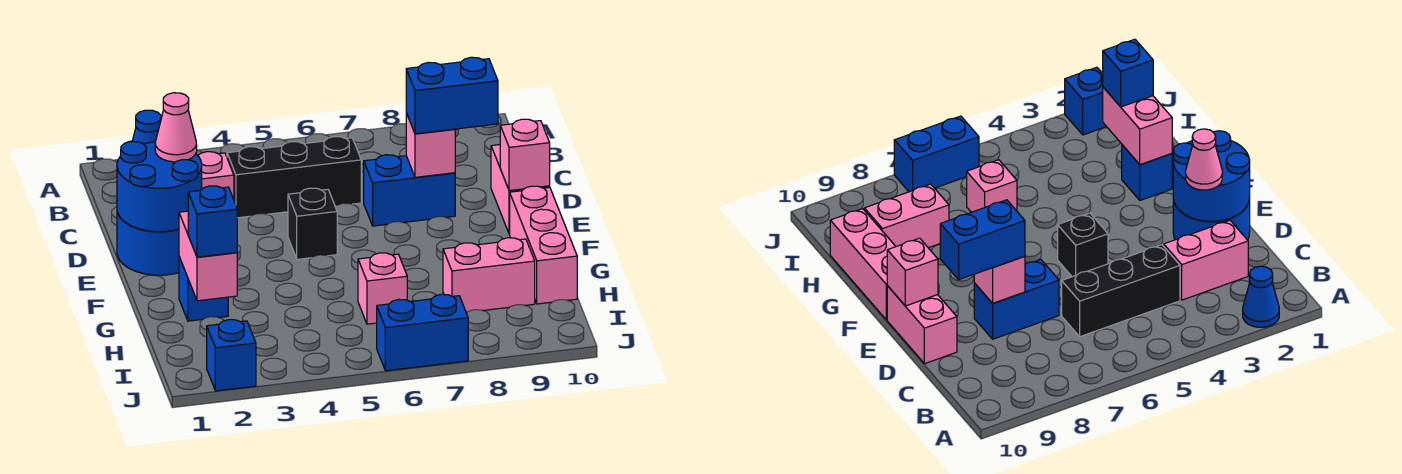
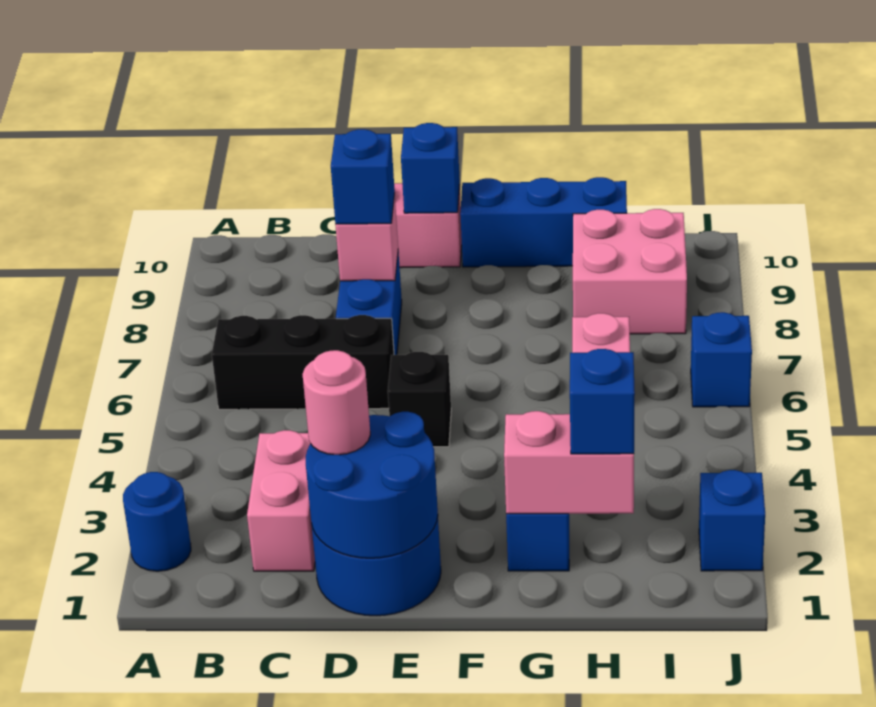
blue cone A2 level 1 -> blue round brick A2 level 1
black brick C4:C6 level 1 -> black brick B6:D6 level 1
pink cone D2 level 3 -> pink round brick D2 level 3
blue brick D8:D9 level 3 -> blue brick D8 level 3
pink brick E10 level 2 -> blue brick E10 level 2
pink brick F10:H10 level 1 -> blue brick F10:H10 level 1
pink brick H8:H9 level 1 -> pink brick H8:I9 level 1
blue brick J6:J7 level 1 -> blue brick J6 level 1

